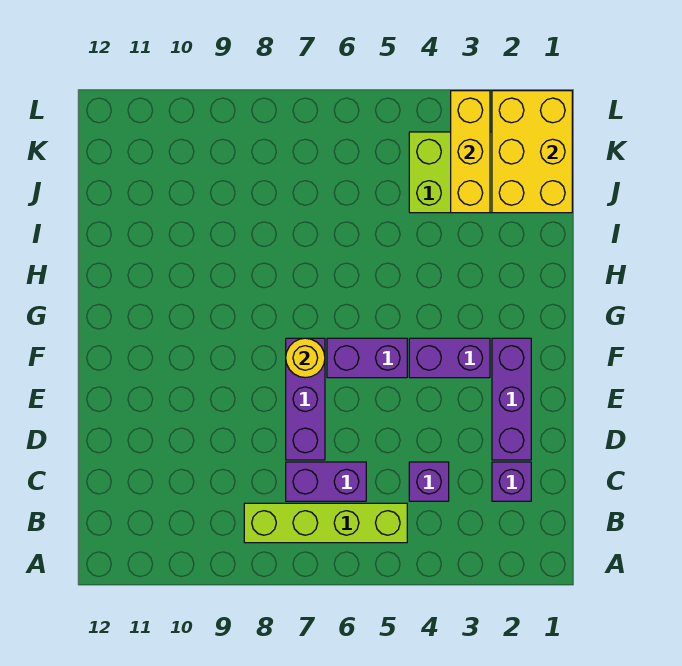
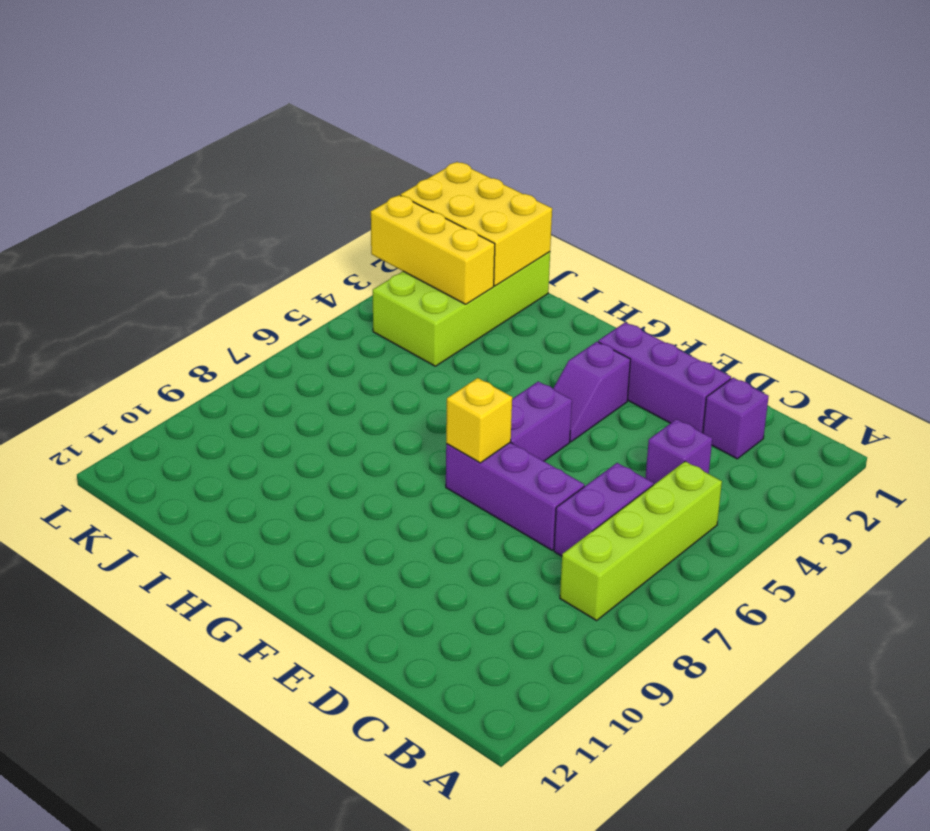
purple brick F3:F4 level 1 -> purple slope F3:F4 level 1 top 3
yellow round brick F7 level 2 -> yellow brick F7 level 2

